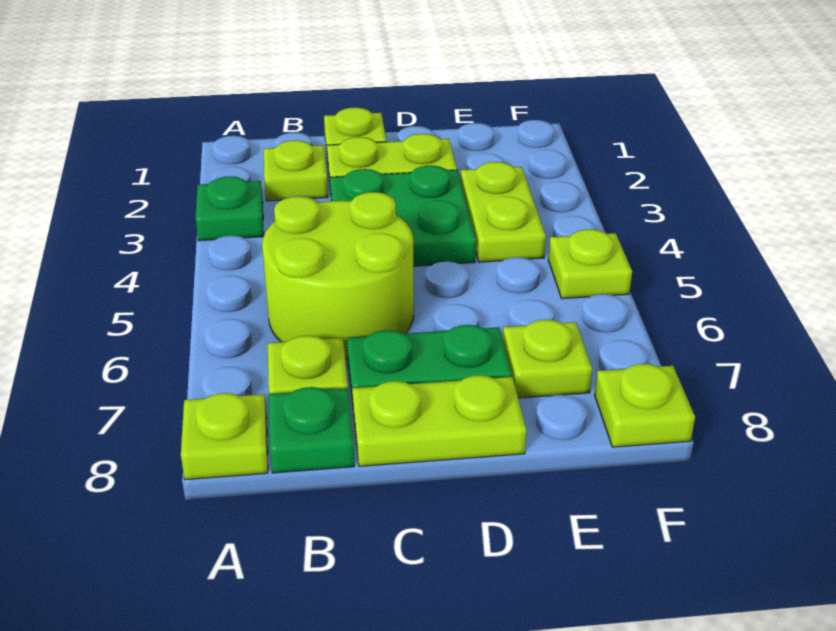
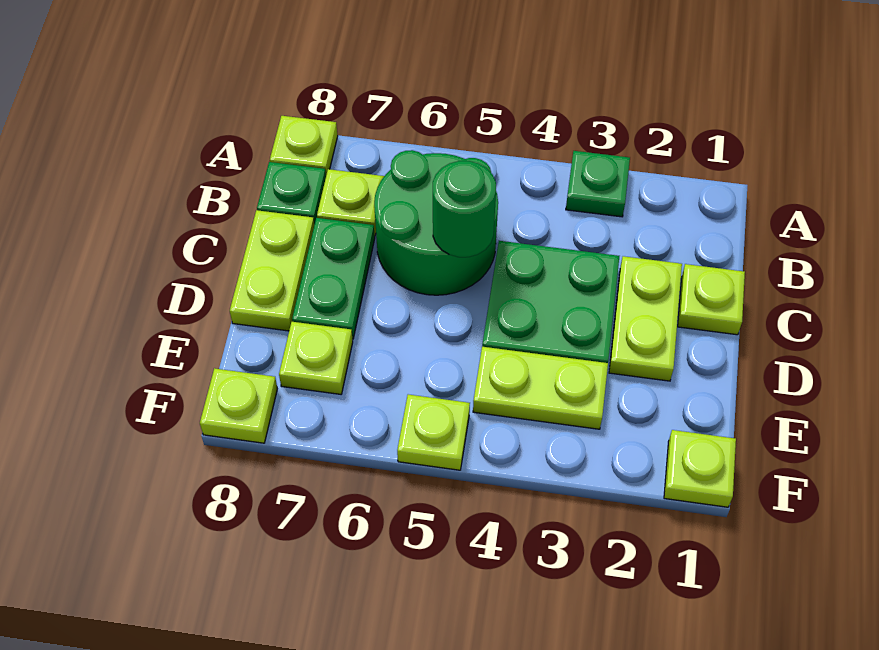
lime plate B2 level 1 -> lime plate F1 level 1
lime round brick B5:C6 level 1 -> green round brick B5:C6 level 1
none -> green round brick C5 level 2

